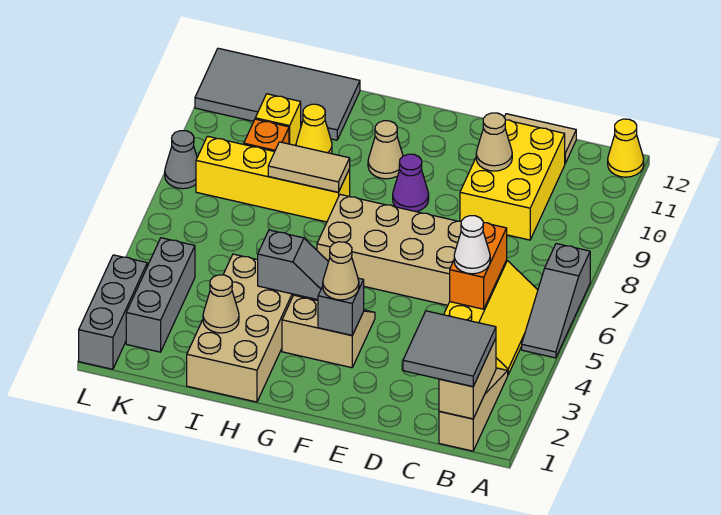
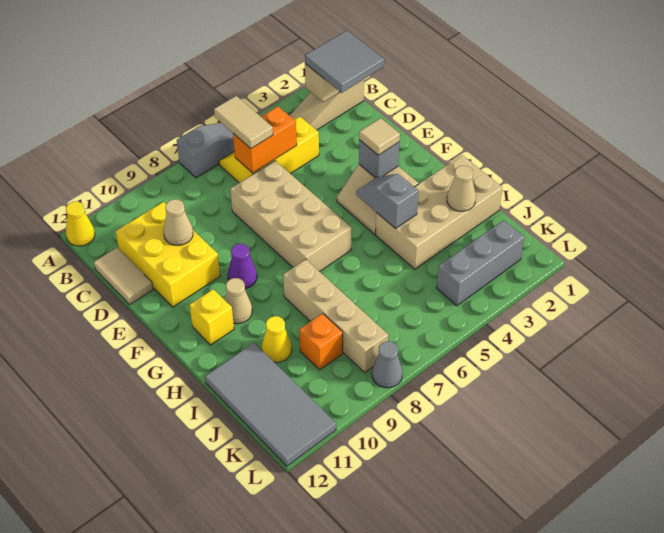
white cone C5 level 3 -> none
yellow brick C9:D11 level 1 -> yellow brick C10:E11 level 1
tan cone F3 level 3 -> tan tile F3 level 3
yellow brick H8:K8 level 1 -> tan brick H8:K8 level 1
tan tile H8:I8 level 2 -> tan tile B6:C6 level 3
yellow brick J10 level 1 -> yellow brick G11 level 1
grey brick L1:L3 level 1 -> none

